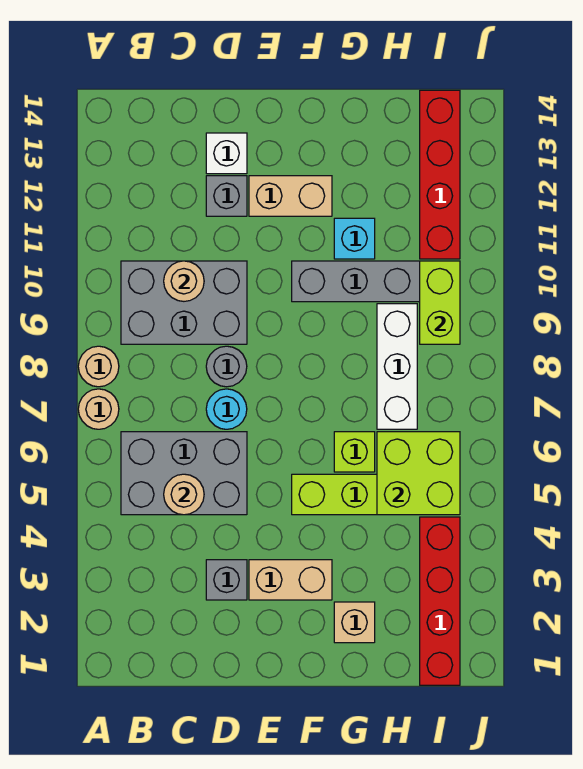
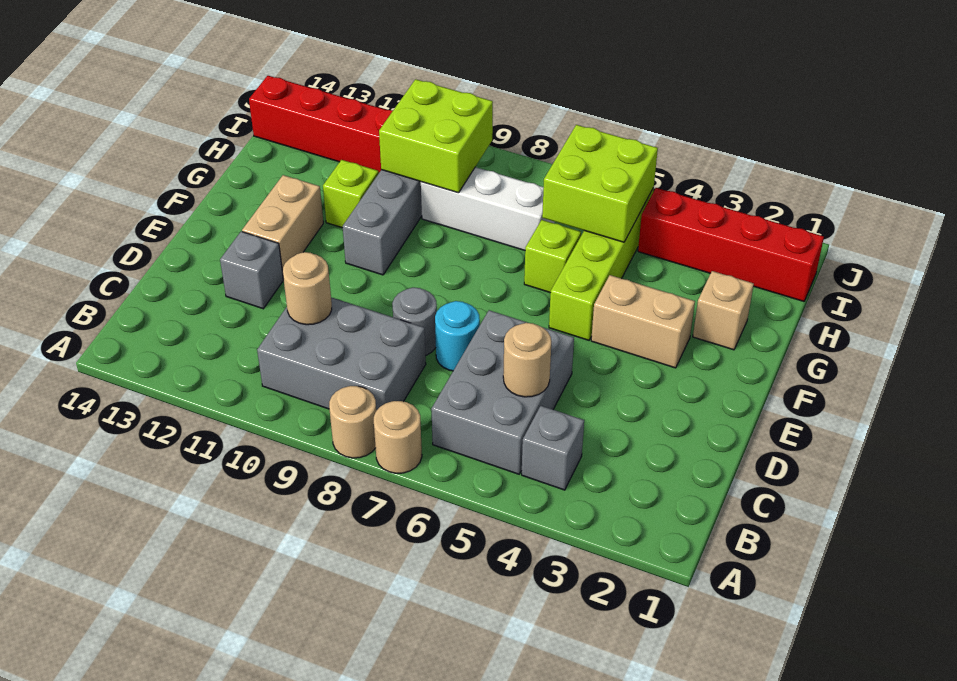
grey brick B9:D10 level 1 -> grey brick B8:C10 level 1
grey brick D3 level 1 -> grey brick B4 level 1
white brick D13 level 1 -> none
tan brick E3:F3 level 1 -> tan brick F3:F4 level 1
cyan brick G11 level 1 -> lime brick G11 level 1
lime brick I9:I10 level 2 -> lime brick H9:I10 level 2

